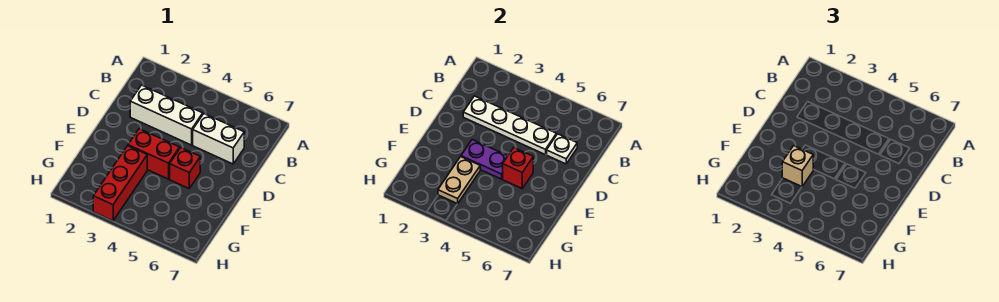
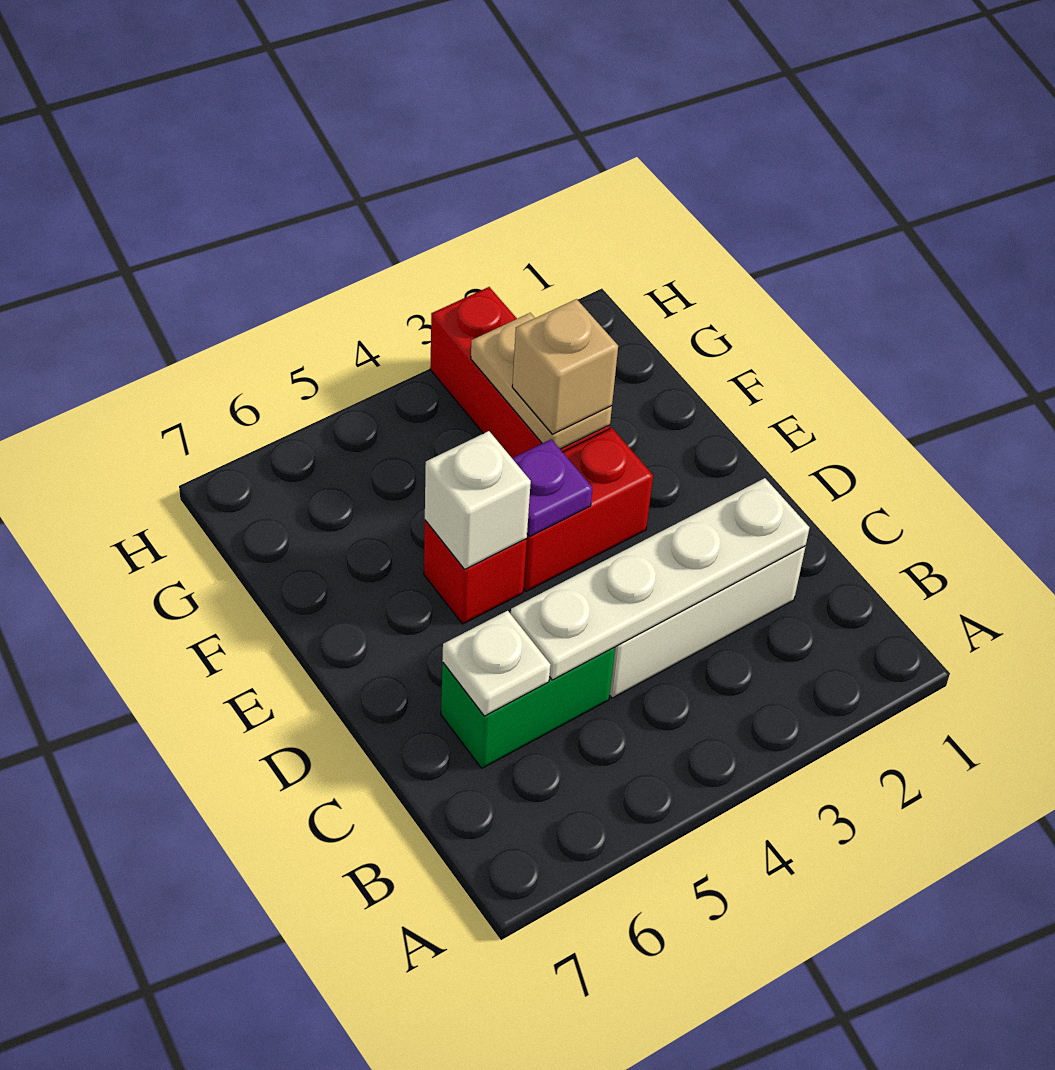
white brick C5:C6 level 1 -> green brick C5:C6 level 1
purple plate E3:E4 level 2 -> purple plate E4 level 2
red brick E5 level 2 -> white brick E5 level 2

